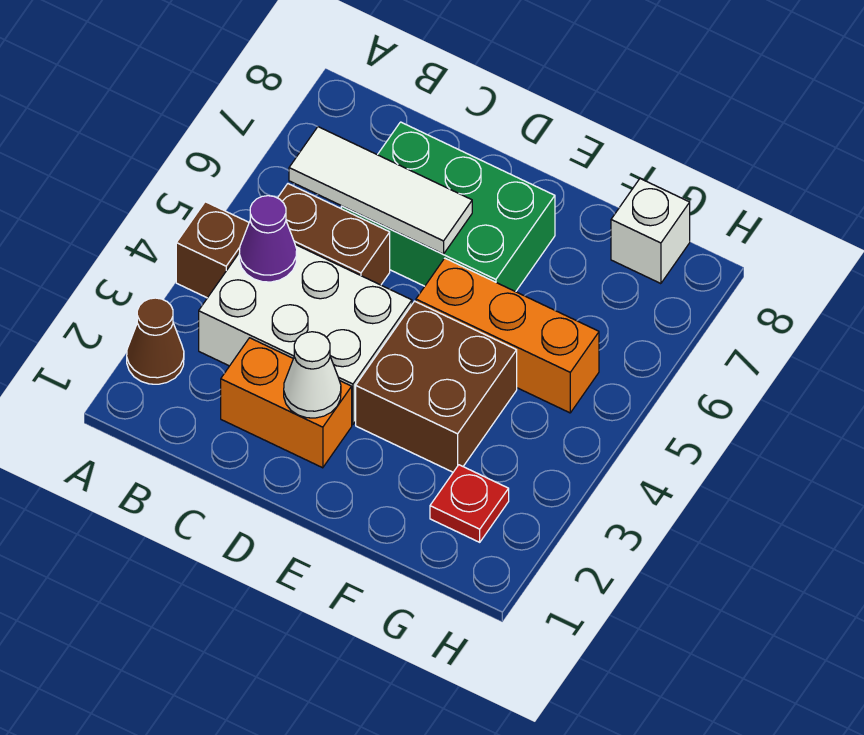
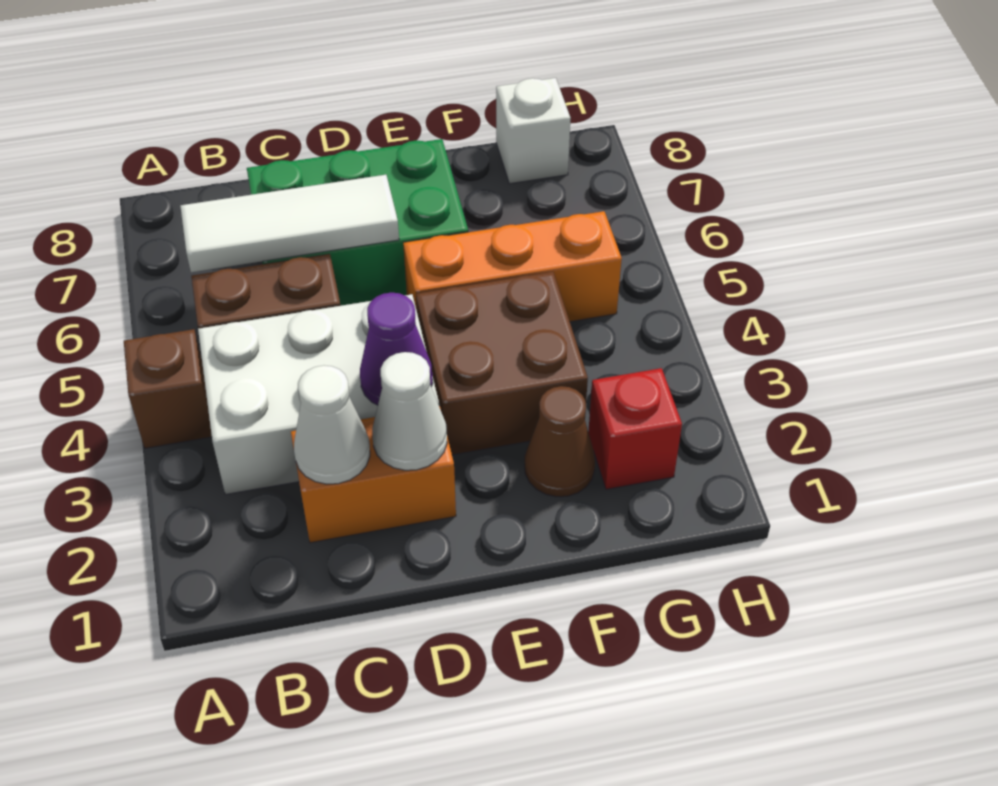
brown cone A2 level 1 -> brown cone F2 level 1
purple cone B4 level 2 -> purple cone D3 level 2
none -> white cone C2 level 2
red plate G2 level 1 -> red brick G2 level 1

